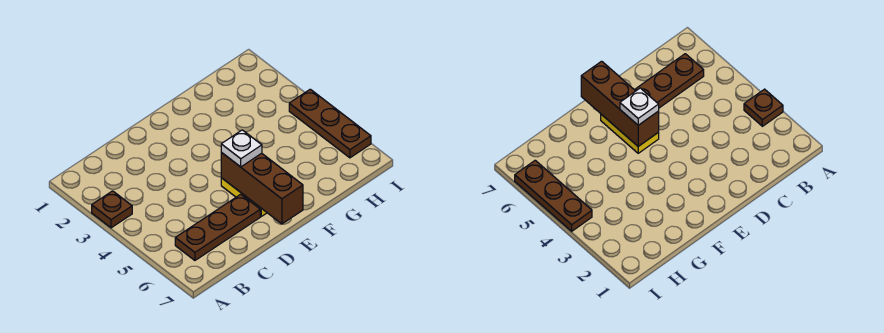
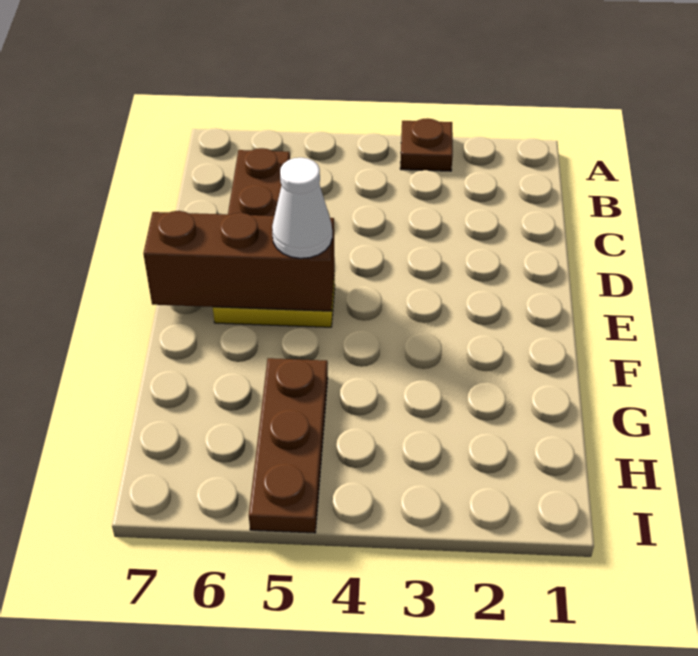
white plate E5 level 3 -> white cone E5 level 3
brown plate I4:I6 level 1 -> brown plate G5:I5 level 1

